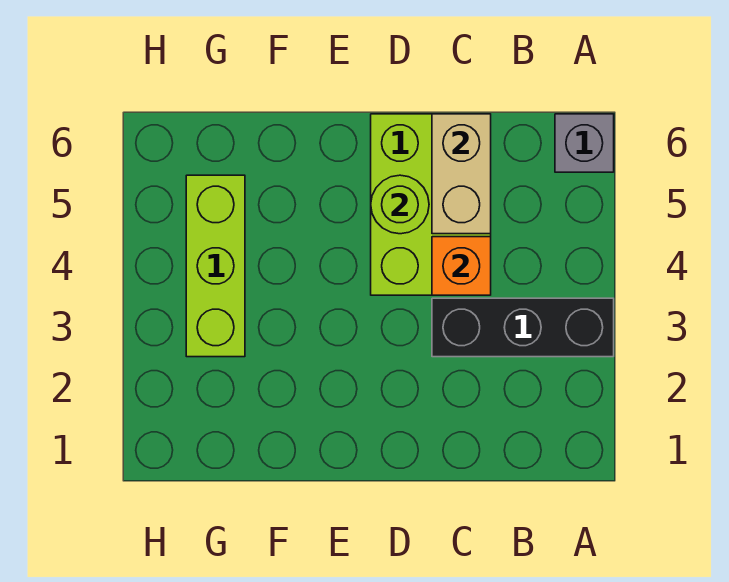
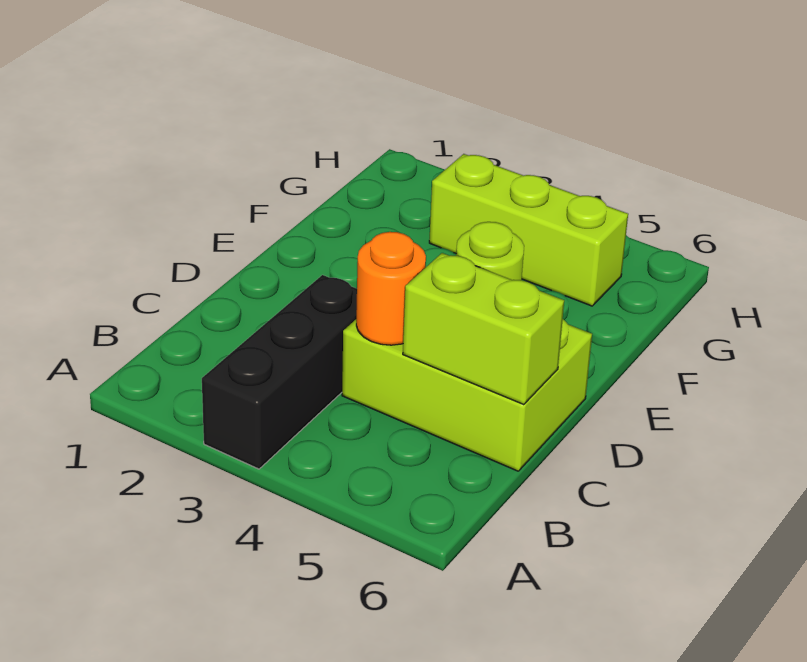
grey brick A6 level 1 -> none
orange brick C4 level 2 -> orange round brick C4 level 2
tan brick C5:C6 level 2 -> lime brick C5:C6 level 2

